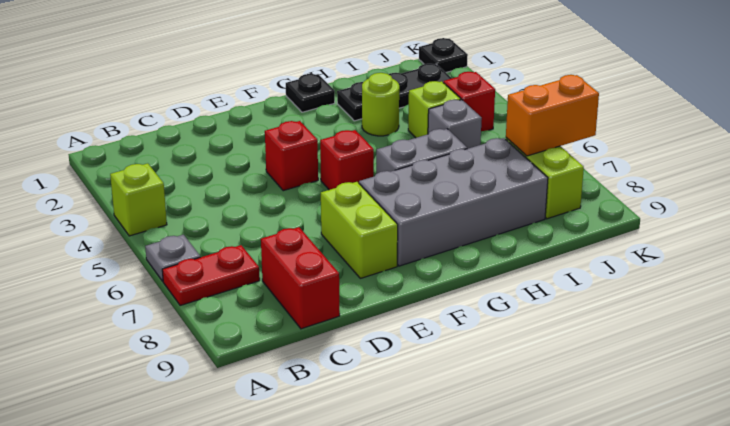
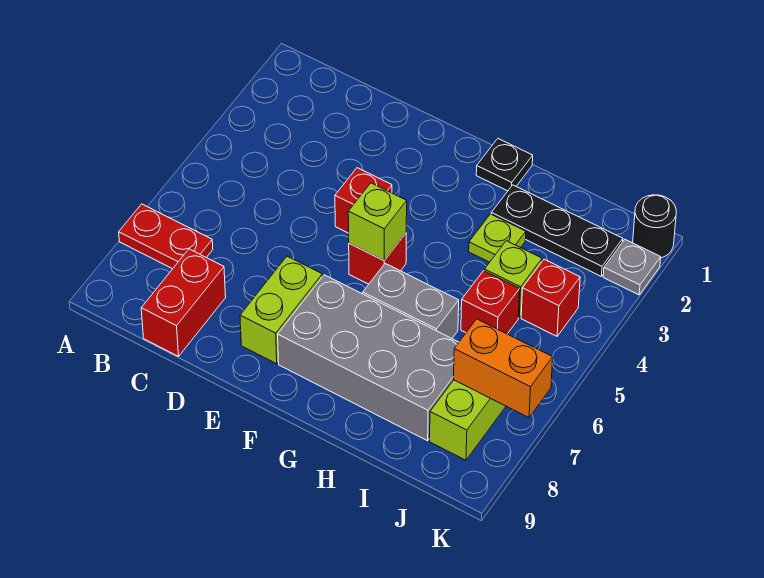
lime brick A4 level 1 -> lime brick F5 level 2
grey plate A6 level 1 -> grey plate K2 level 1
lime round brick H3 level 1 -> lime plate H3 level 1
grey brick I5 level 1 -> red brick I5 level 1
black plate K1 level 1 -> black round brick K1 level 1

